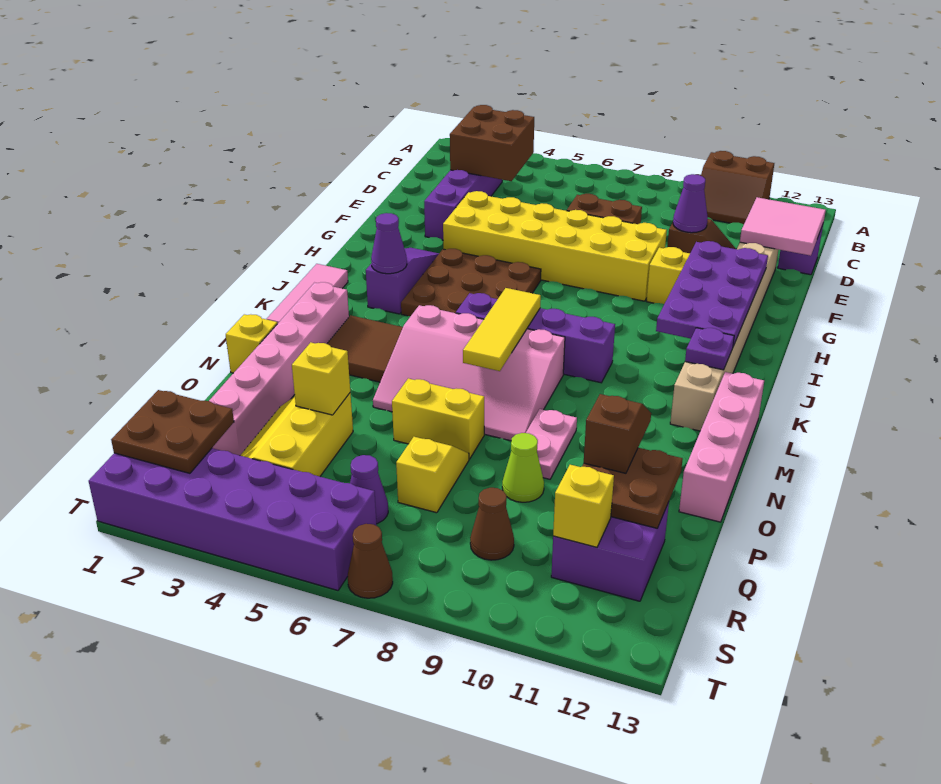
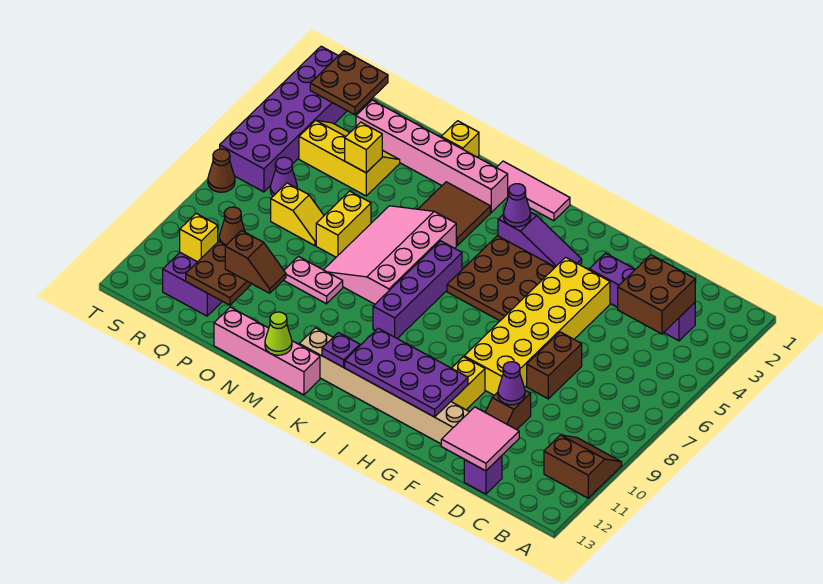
brown slope A10:B11 level 1 top A -> brown slope A10:B11 level 1 top 11
yellow tile K7:M7 level 2 -> none
lime cone P9 level 1 -> lime cone M13 level 2

